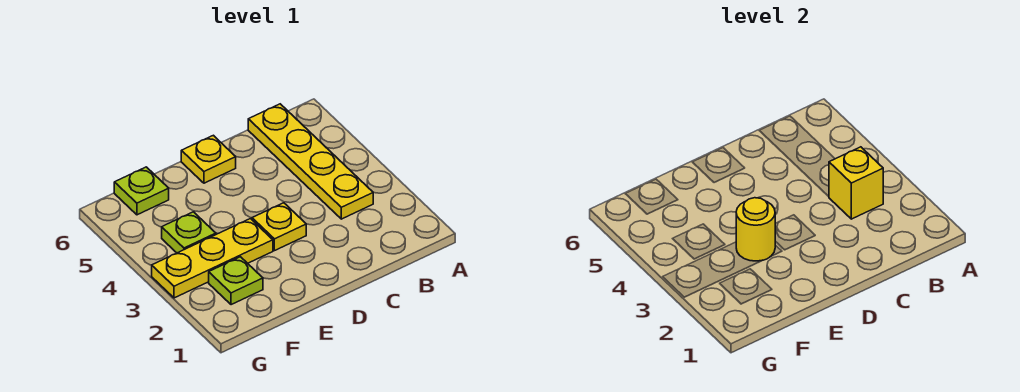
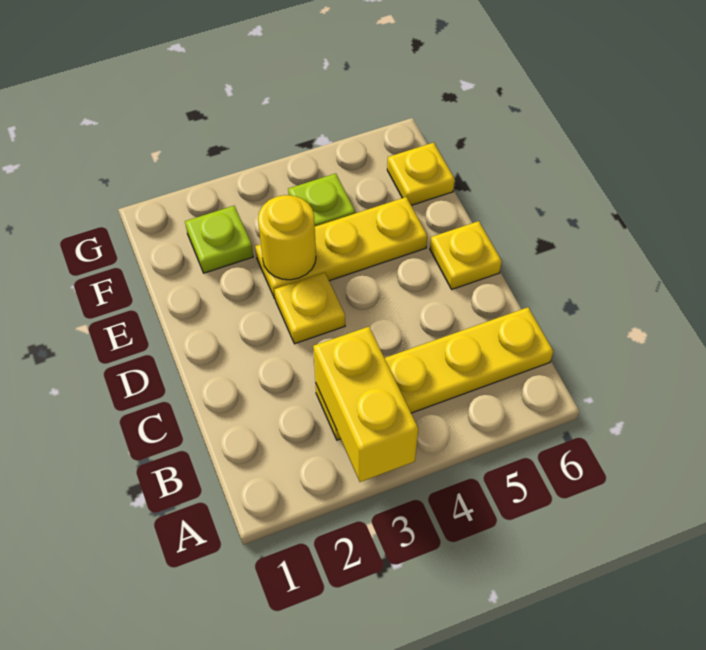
yellow brick B3 level 2 -> yellow brick A3:B3 level 2
yellow plate E3:G3 level 1 -> yellow plate E3:E5 level 1
lime plate F6 level 1 -> yellow plate F6 level 1

